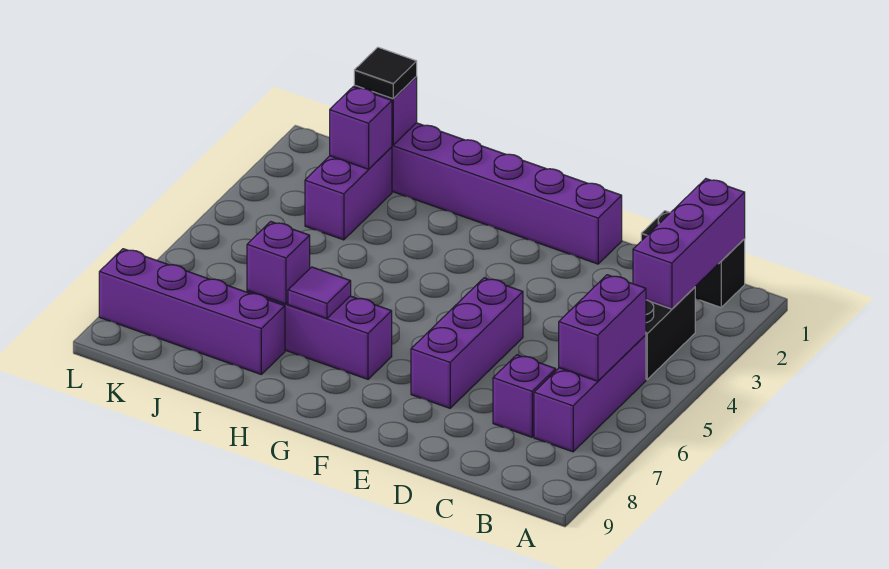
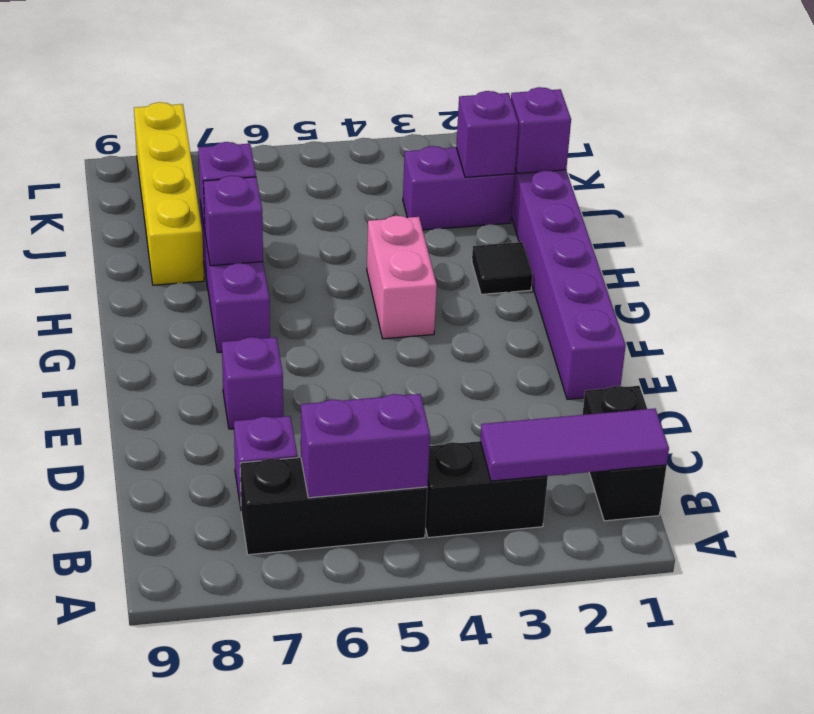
purple brick B1:B3 level 2 -> purple tile B1:B3 level 2
purple brick B5:B7 level 1 -> black brick B5:B7 level 1
purple brick E5:E7 level 1 -> purple brick E7 level 1
none -> pink brick G4:H4 level 1
purple tile H7 level 2 -> purple brick H7 level 2
purple brick I8:L8 level 1 -> yellow brick I8:L8 level 1
black tile J1 level 3 -> black tile H2 level 1

